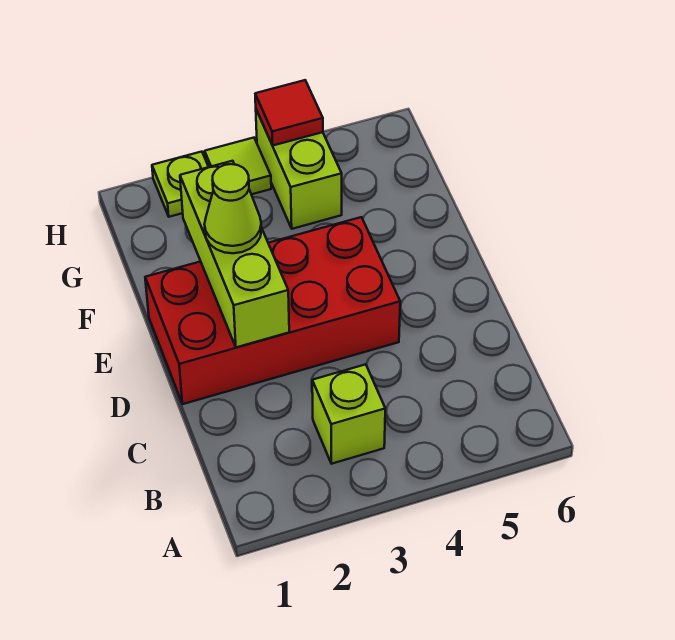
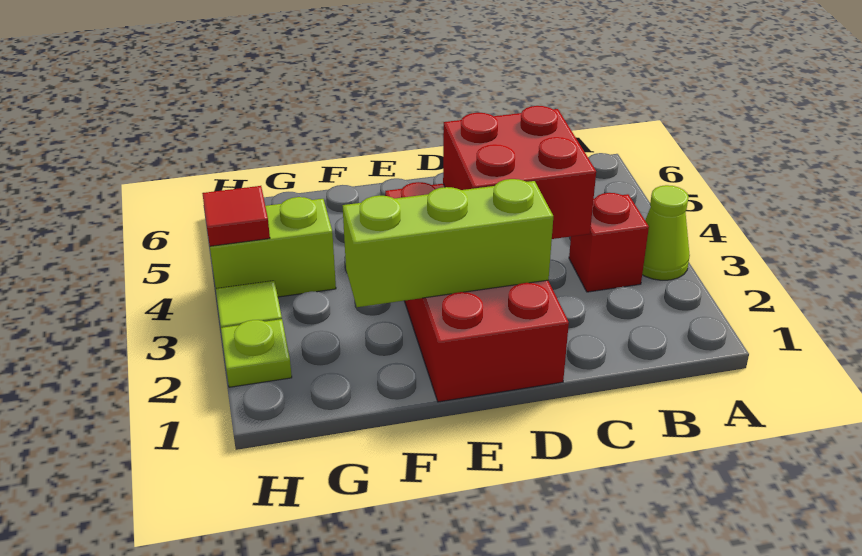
lime brick B3 level 1 -> red brick B3 level 1
none -> red brick C3:D4 level 2
lime cone E2 level 3 -> lime cone A3 level 1

